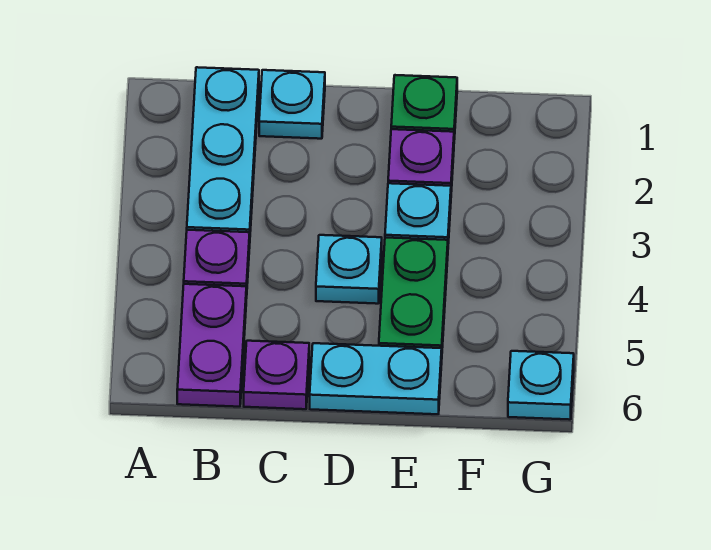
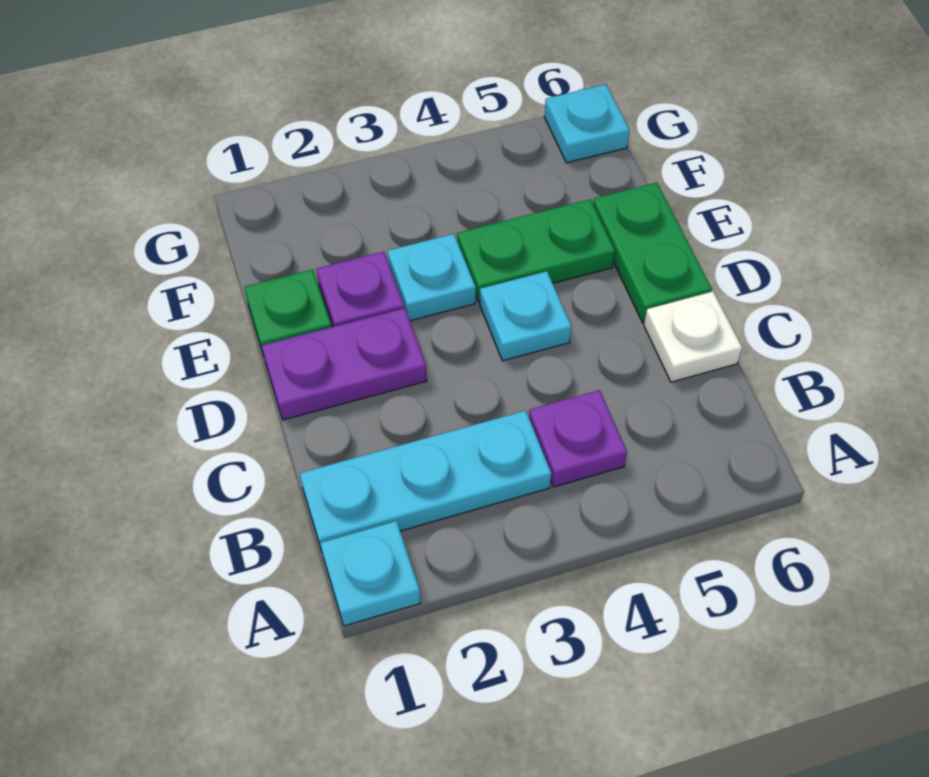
purple plate B5:B6 level 1 -> purple plate D1:D2 level 1
cyan plate C1 level 1 -> cyan plate A1 level 1
purple plate C6 level 1 -> white plate C6 level 1
cyan plate D6:E6 level 1 -> green plate D6:E6 level 1

